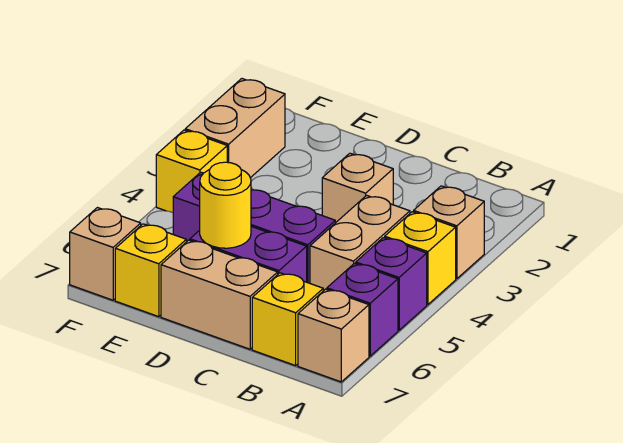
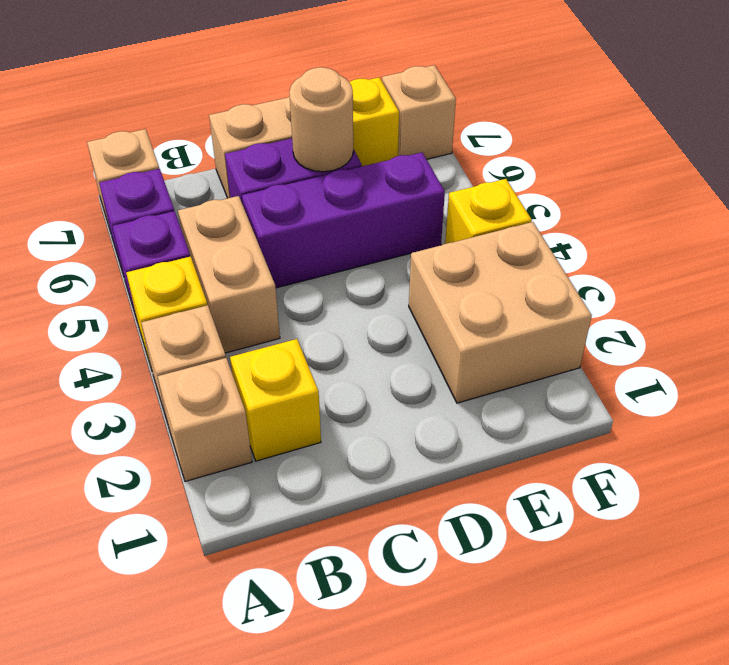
yellow brick B7 level 1 -> yellow brick B2 level 1
tan brick C3 level 1 -> tan brick A2 level 1
yellow round brick D6 level 2 -> tan round brick D6 level 2
tan brick F2:F3 level 1 -> tan brick E2:F3 level 1

